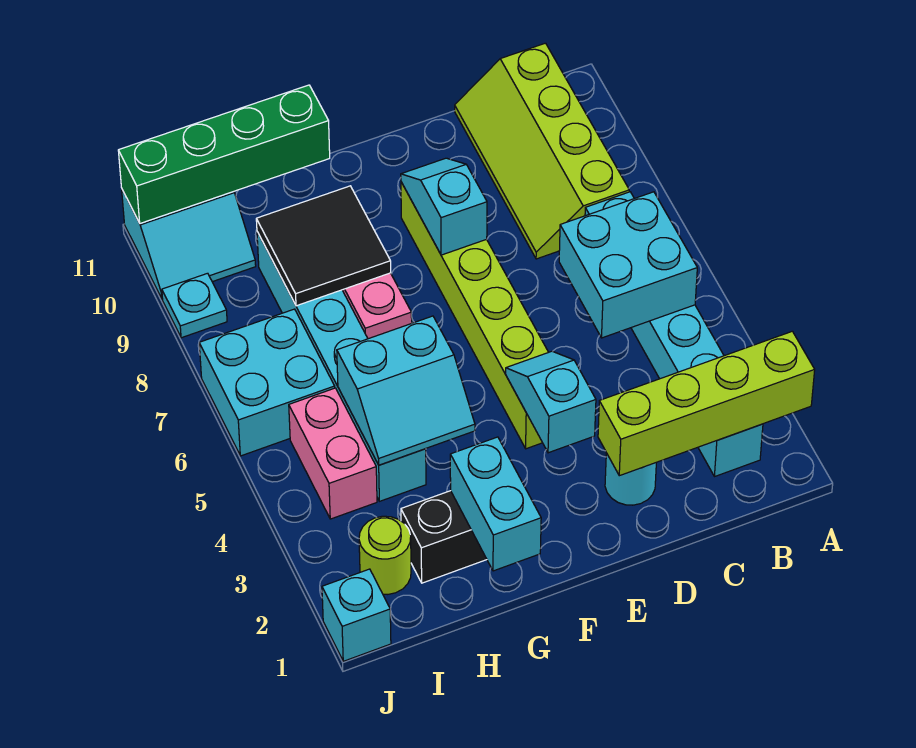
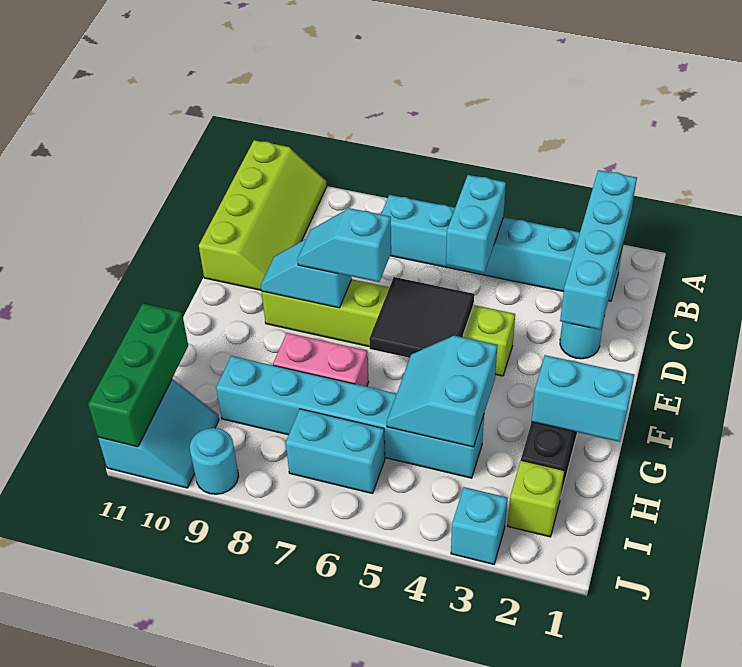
lime brick A2:D2 level 2 -> cyan brick A2:D2 level 2
cyan brick B5:C6 level 2 -> cyan brick B5:C5 level 2
lime slope B8:C11 level 1 top B -> lime slope A10:D11 level 1 top 11
cyan slope E3:E4 level 2 top 3 -> cyan slope E7:E8 level 3 top 7
cyan slope G4:H5 level 2 top 5 -> cyan slope G4:H5 level 2 top 4
black tile G8:H9 level 2 -> black tile E5:F6 level 2
green brick G11:J11 level 2 -> green brick H11:J11 level 2
lime round brick I2 level 1 -> lime brick I2 level 1
pink brick I4:I5 level 1 -> none
cyan brick I6:J7 level 1 -> cyan brick I6:I7 level 1
cyan brick J1 level 1 -> cyan brick J3 level 1
cyan plate J9 level 1 -> cyan round brick J9 level 1

